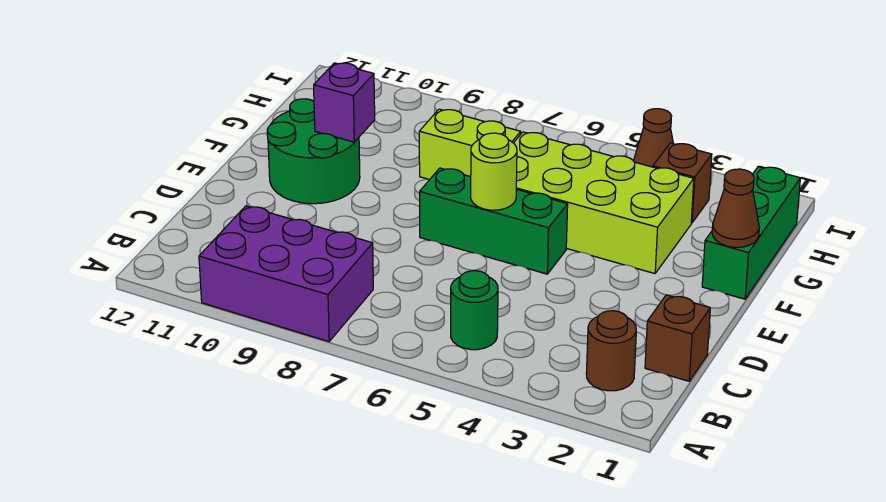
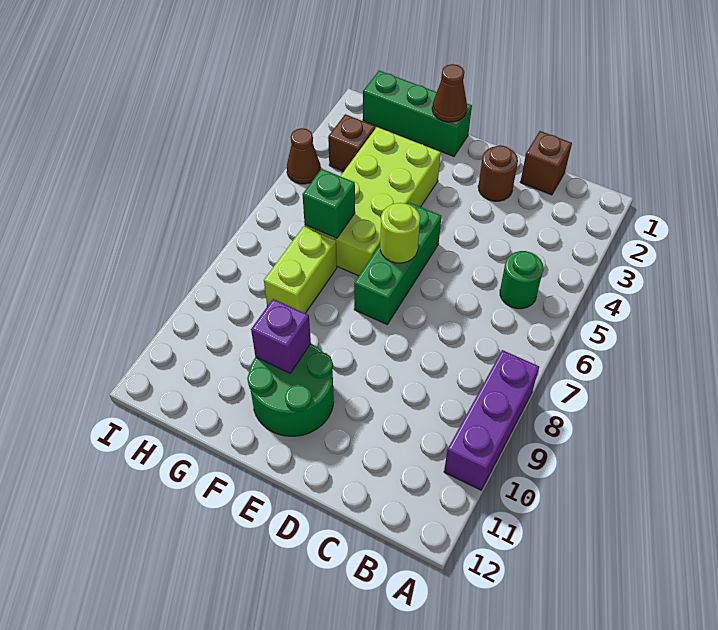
purple brick A8:B10 level 1 -> purple brick A8:A10 level 1
brown round brick B2 level 1 -> brown round brick D2 level 1
none -> green brick G6 level 2

